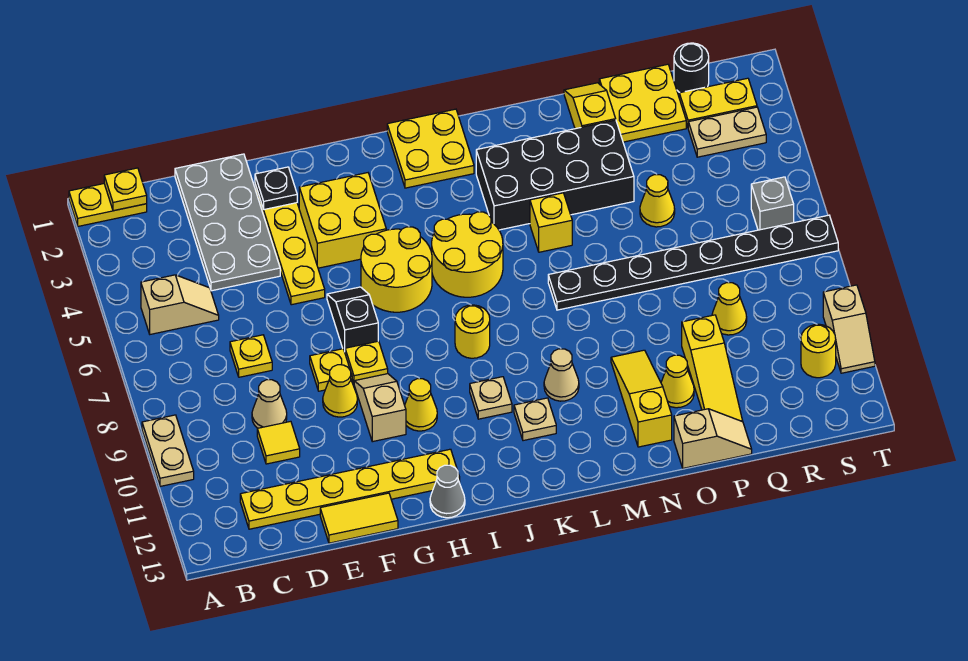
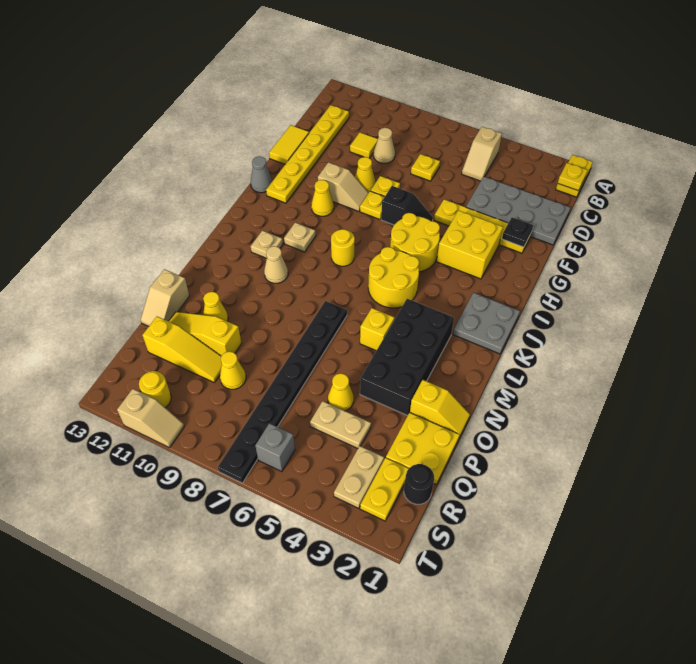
tan plate A9:A10 level 1 -> tan plate Q4:Q5 level 1
yellow plate J1:K2 level 1 -> grey plate J1:K2 level 1
yellow slope N10:N12 level 1 top 12 -> yellow slope Q10:Q12 level 1 top 12
tan slope T10:T11 level 1 top 10 -> tan slope T10:T11 level 1 top 11

